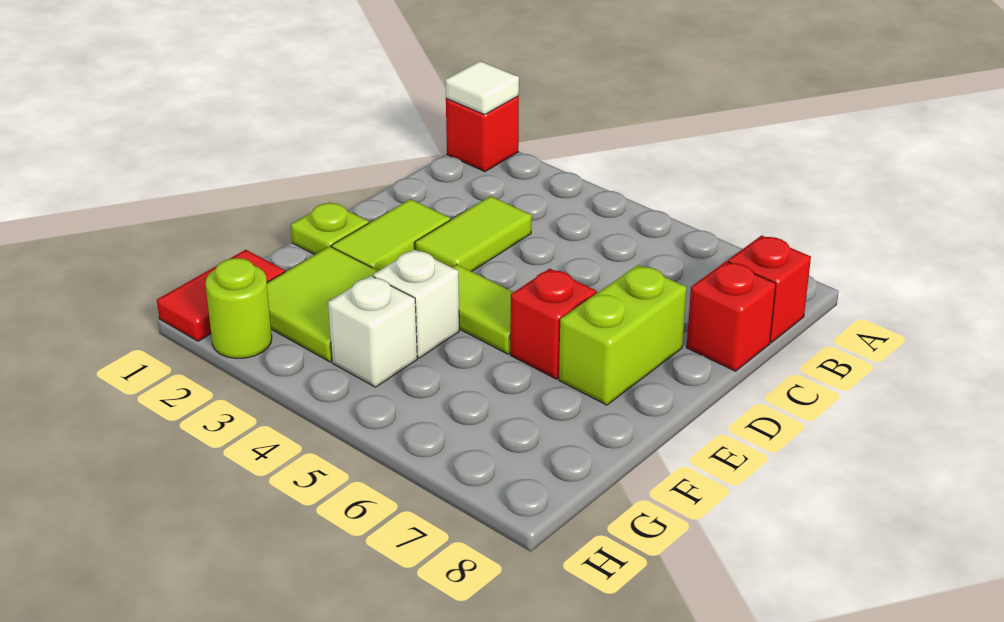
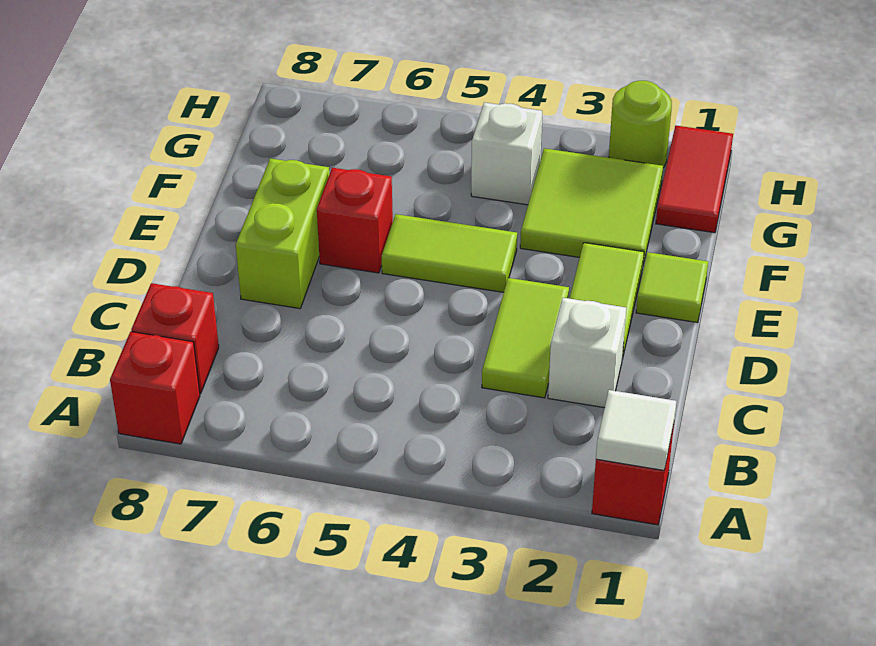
red brick C8 level 1 -> red brick A8 level 1
lime plate E1 level 1 -> lime tile E1 level 1
white brick F4 level 1 -> white brick C2 level 1

